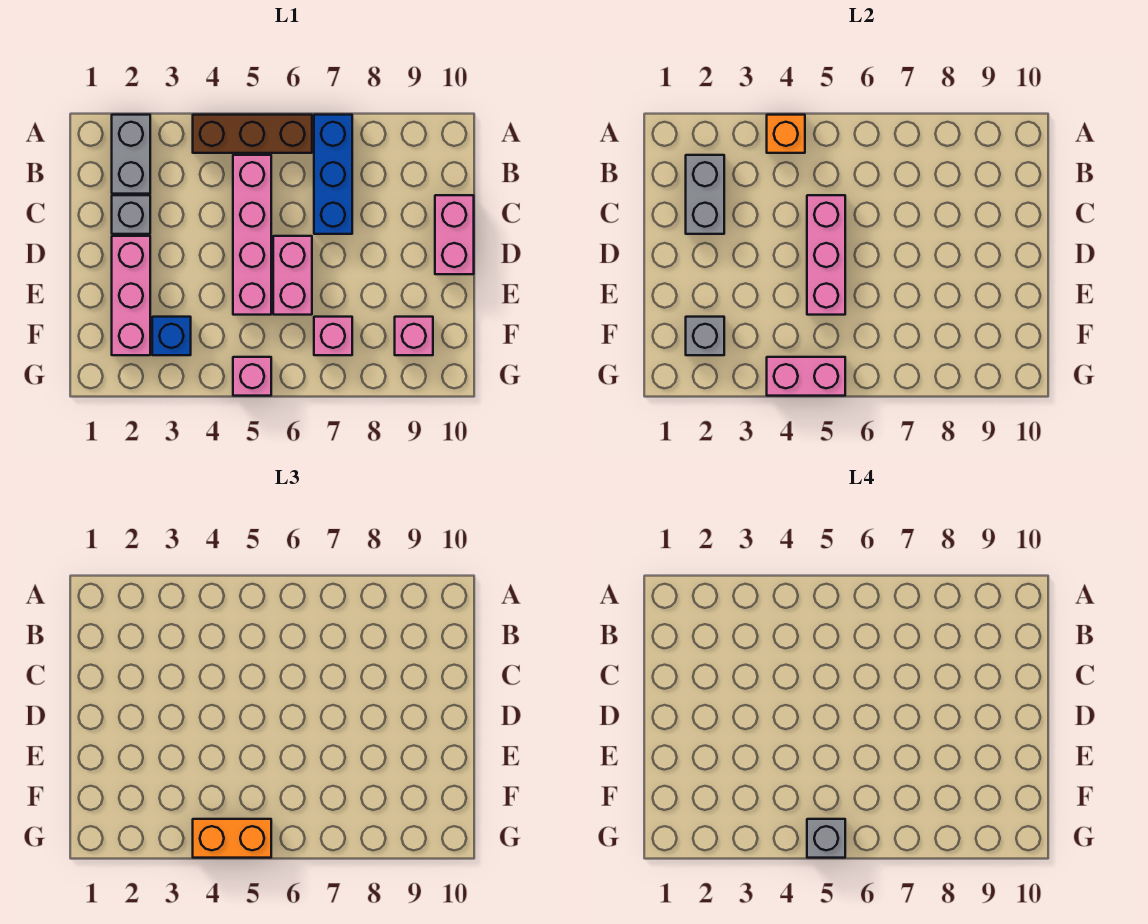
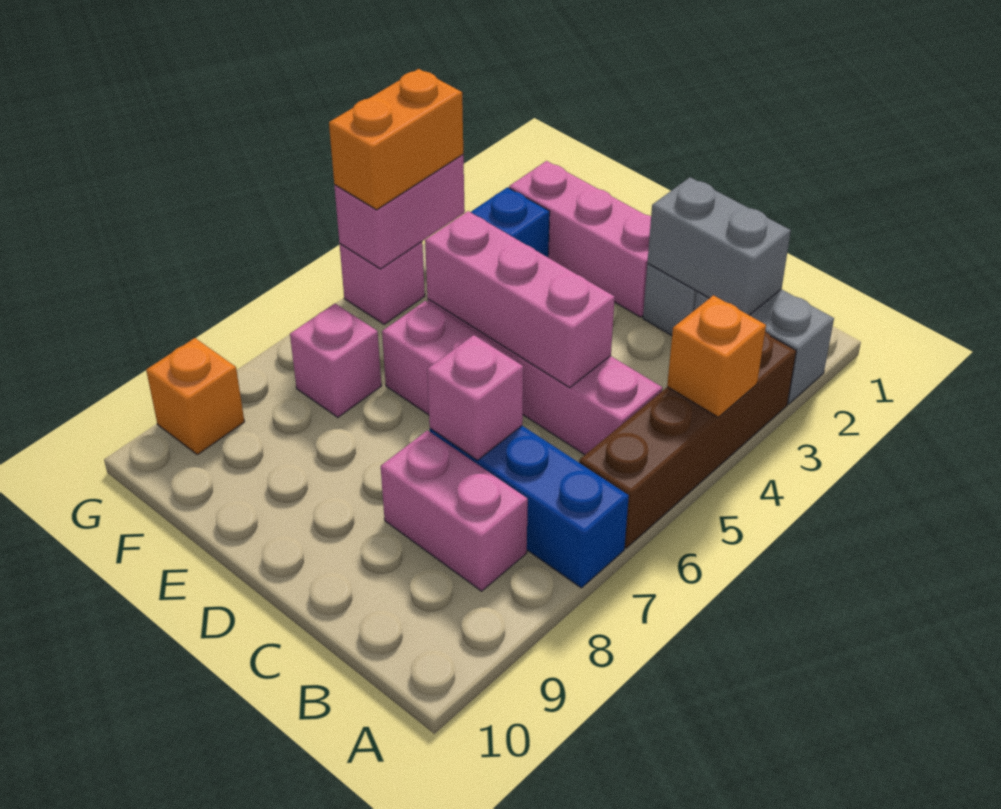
brown brick A4:A6 level 1 -> brown brick A3:A6 level 1
pink brick C10:D10 level 1 -> pink brick B8:C8 level 1
grey brick F2 level 2 -> none
pink brick F9 level 1 -> pink brick C7 level 2
grey brick G5 level 4 -> none
none -> orange brick G9 level 1

